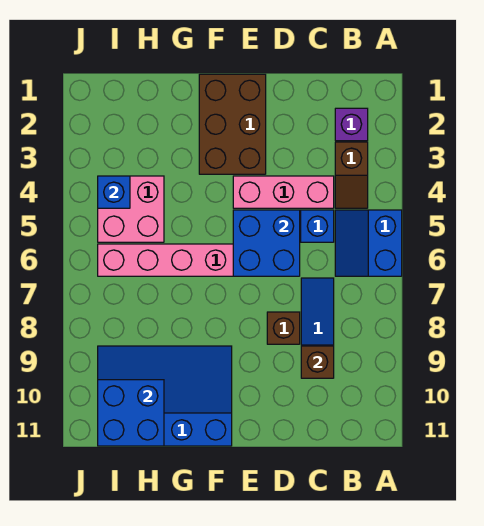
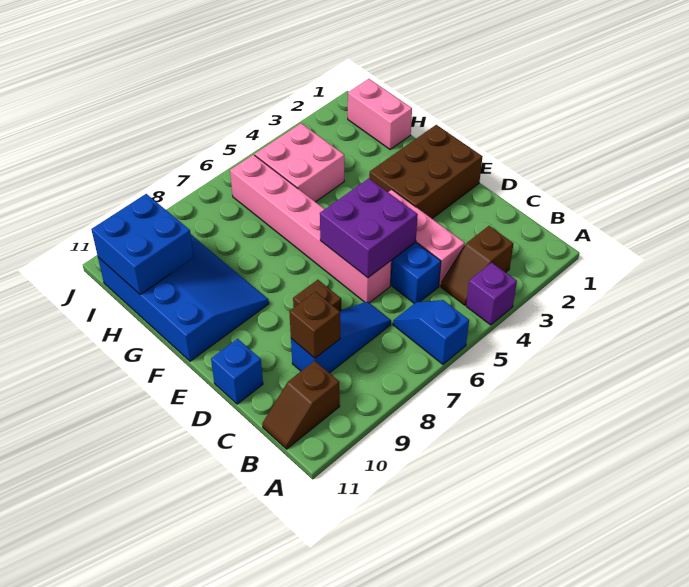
blue slope A5:B6 level 1 top A -> blue slope A6:B6 level 1 top A
purple brick B2 level 1 -> purple brick A4 level 1
none -> brown slope B10:B11 level 1 top 10
blue brick D5:E6 level 2 -> purple brick D5:E6 level 2
none -> pink brick H1:I1 level 1
blue brick I4 level 2 -> blue brick D11 level 1

